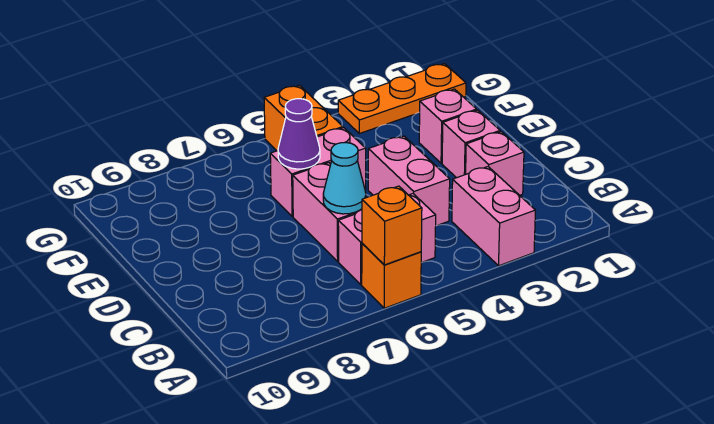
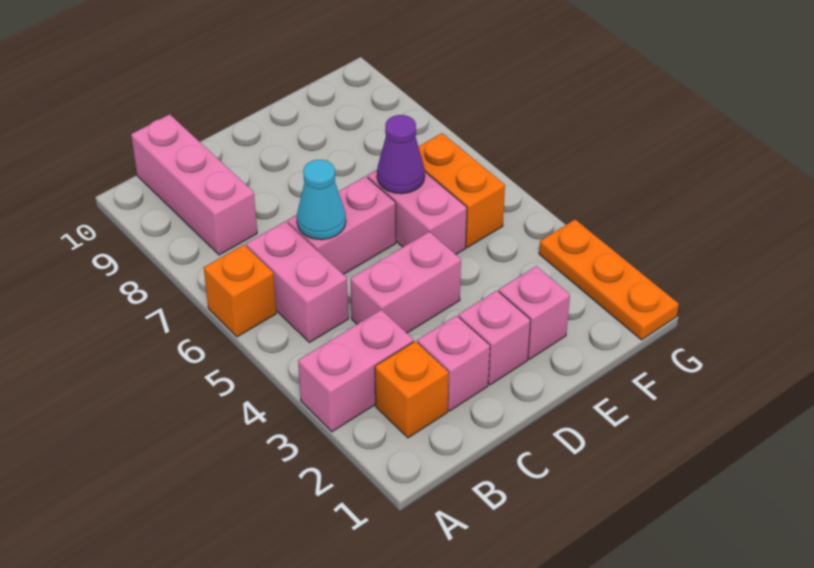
orange brick A6 level 2 -> orange brick B2 level 1
none -> pink brick B8:B10 level 1
orange brick F5:G5 level 1 -> orange brick F5:F6 level 1

